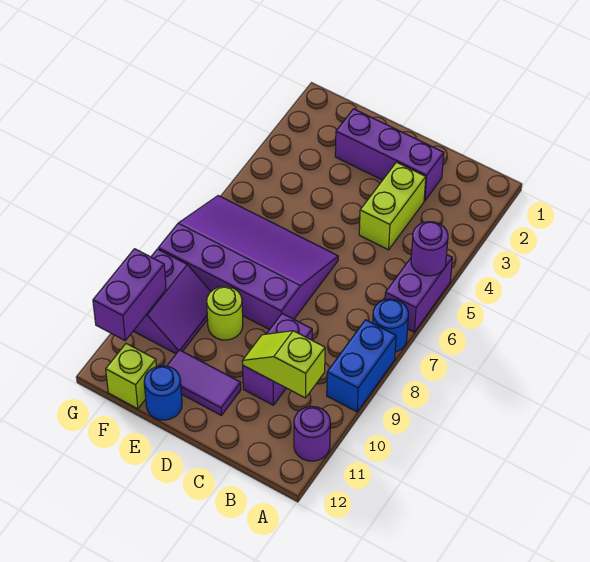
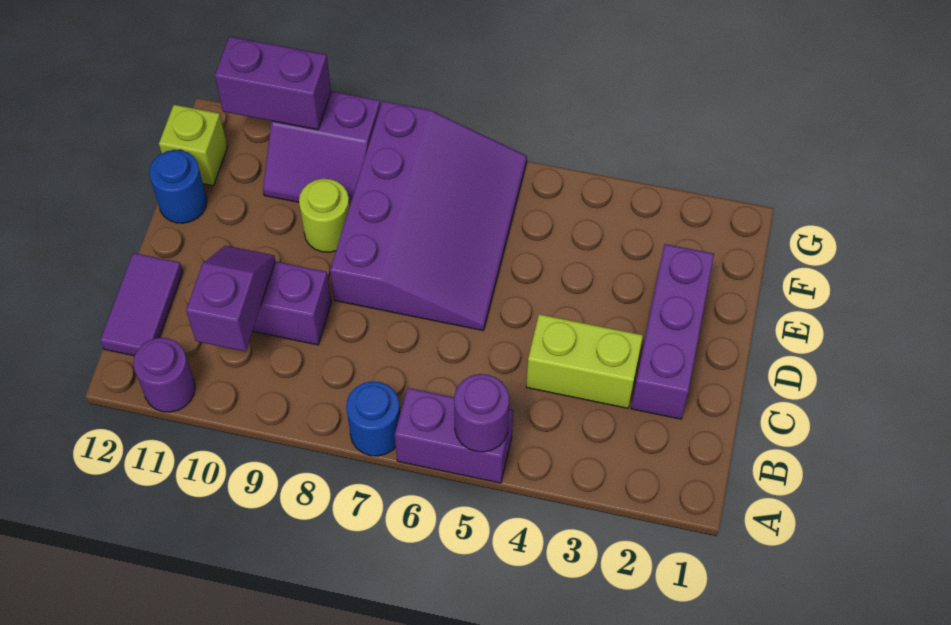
blue brick A8:A9 level 1 -> none
lime slope B10:C10 level 2 top B -> purple slope B10:C10 level 2 top B
purple tile D11:E11 level 1 -> purple tile B12:C12 level 1

